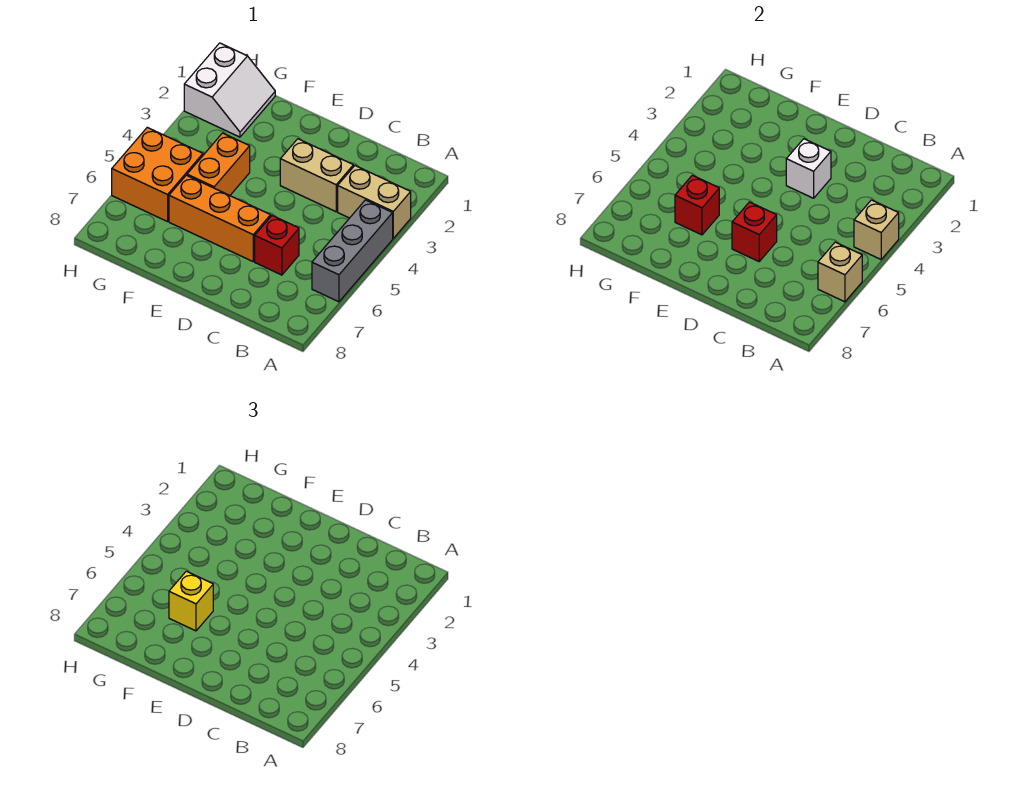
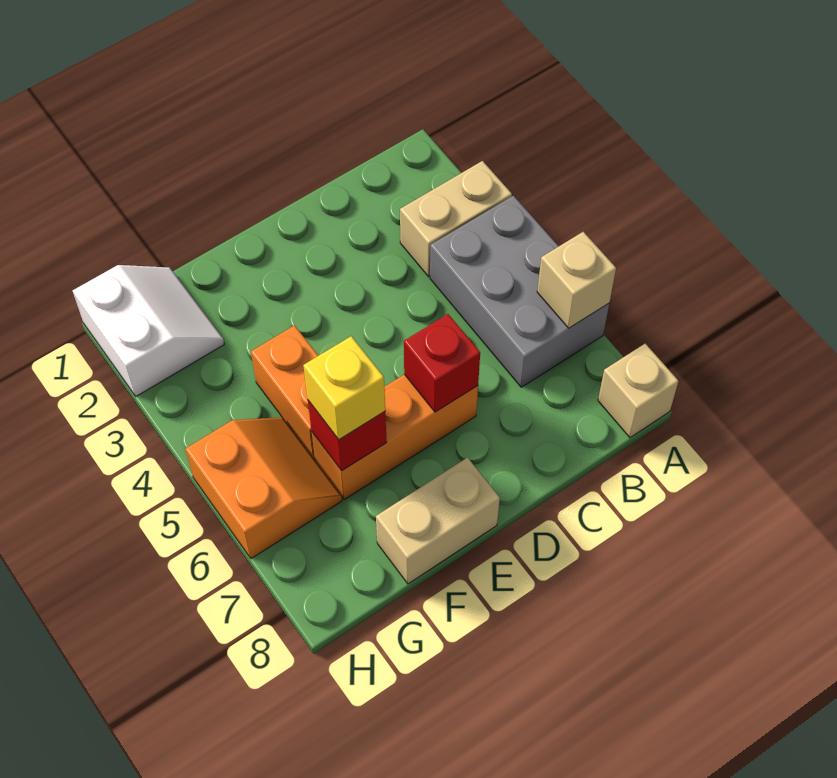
grey brick A4:A6 level 1 -> grey brick A4:B6 level 1
tan brick A4 level 2 -> tan brick A8 level 1
tan brick C3:D3 level 1 -> tan brick E8:F8 level 1
red brick C6 level 1 -> none
white brick D3 level 2 -> none
orange brick G5:H6 level 1 -> orange slope G5:H6 level 1 top H

